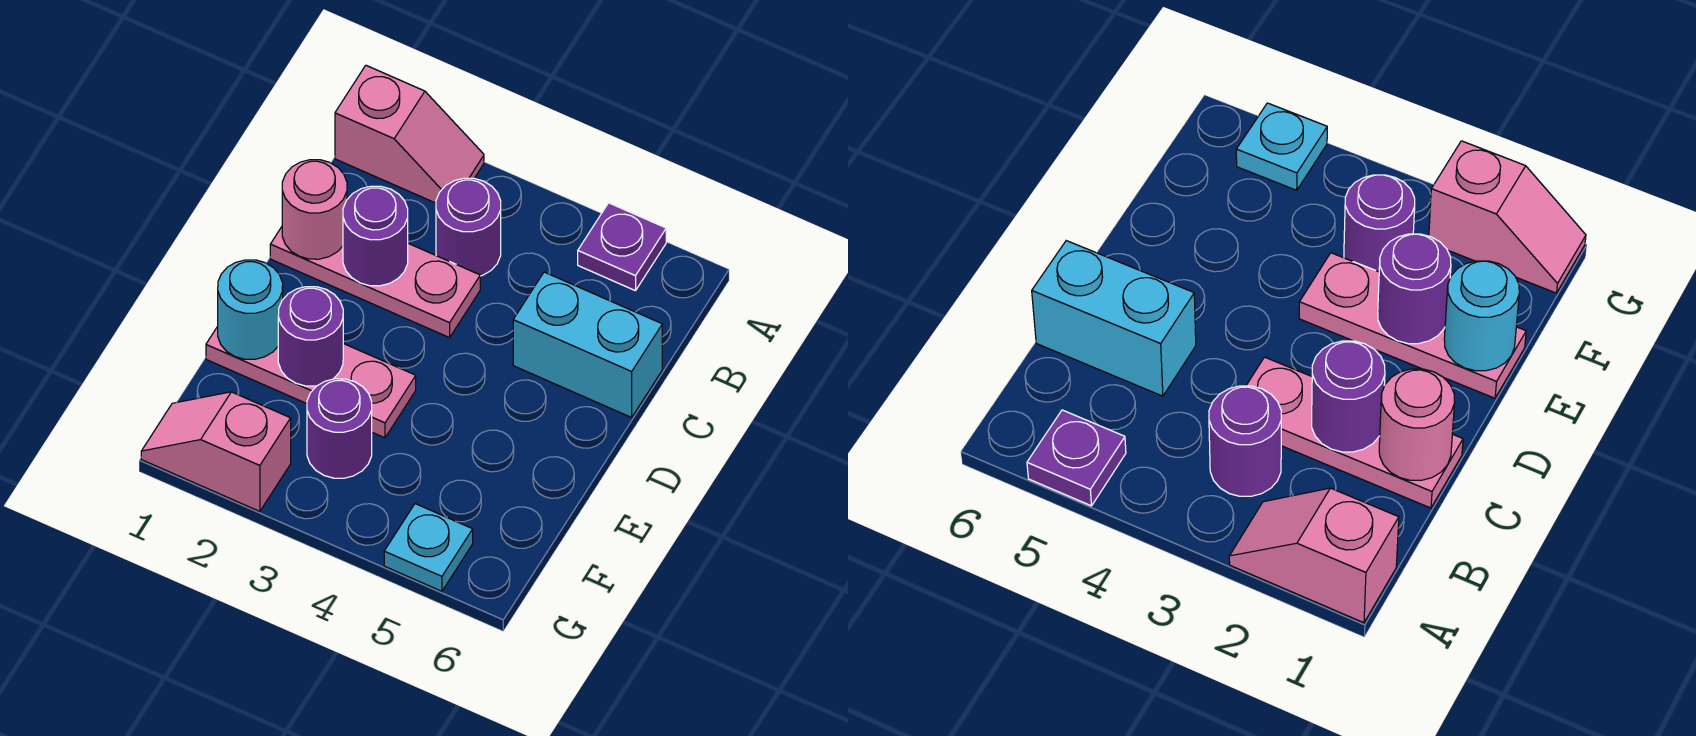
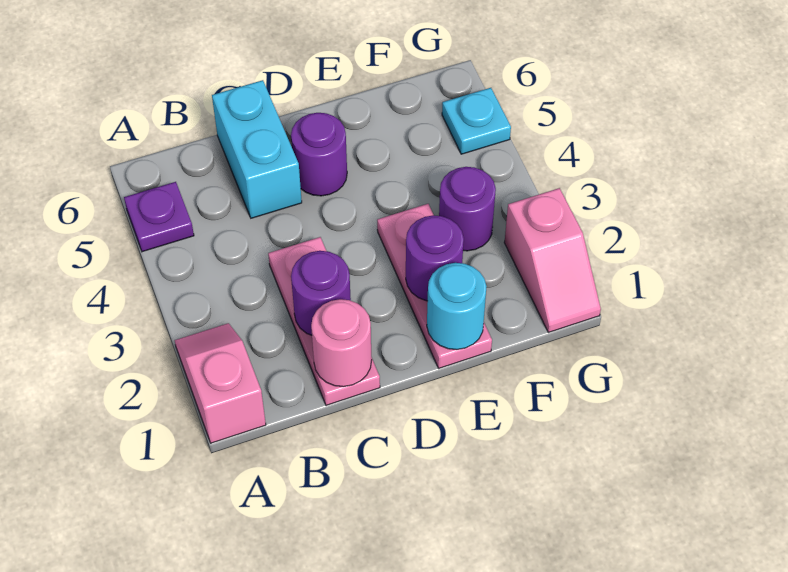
purple round brick B3 level 1 -> purple round brick D5 level 1

